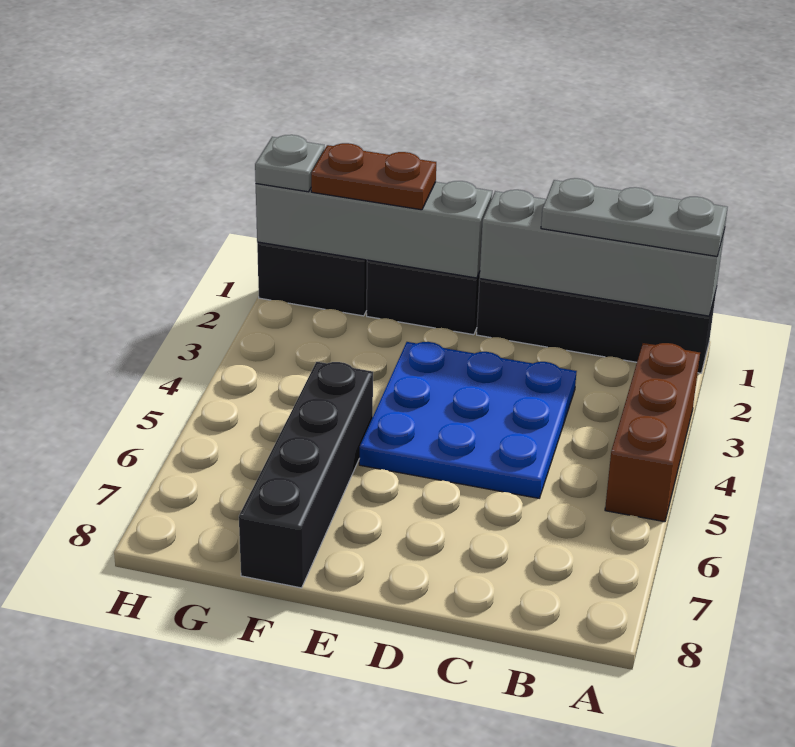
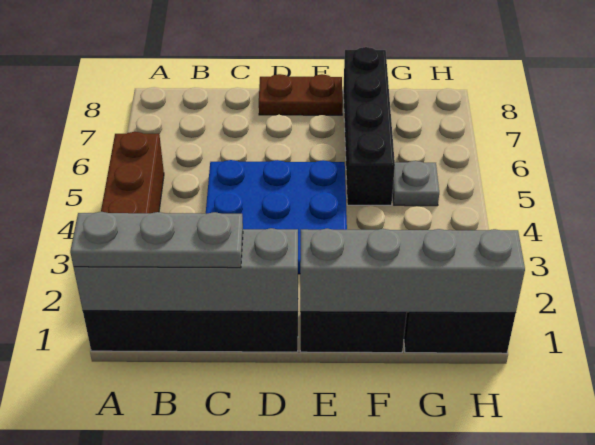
brown plate F1:G1 level 3 -> brown plate D8:E8 level 1
grey plate H1 level 3 -> grey plate G5 level 1

